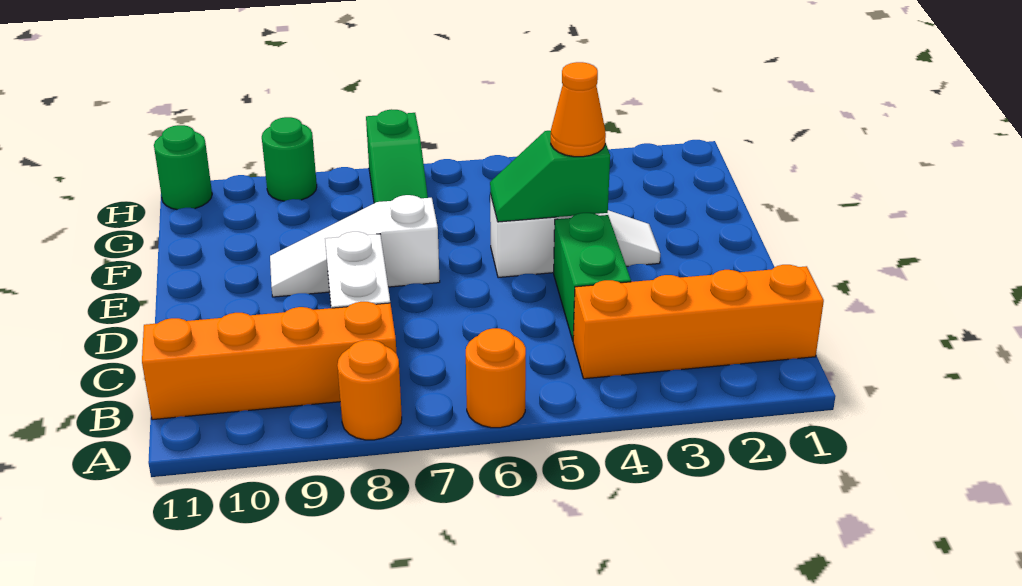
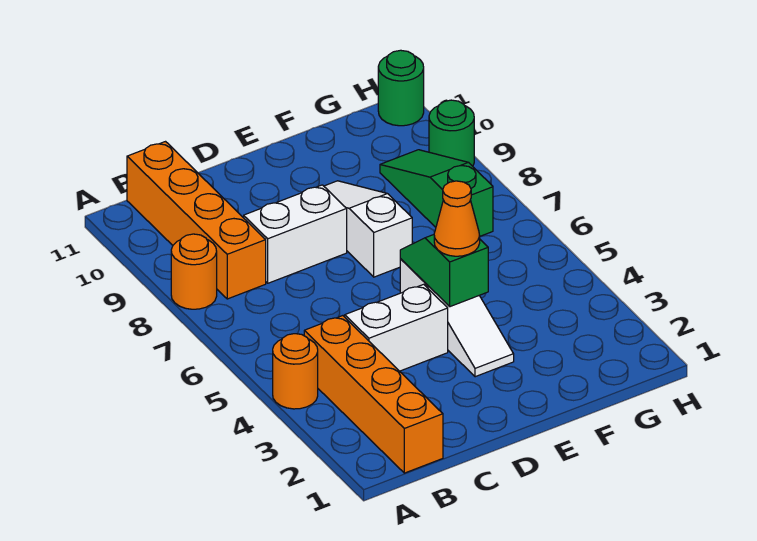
orange round brick A6 level 1 -> orange round brick A4 level 1
green brick C4:D4 level 1 -> white brick C4:D4 level 1
green slope F7:H7 level 1 top H -> green slope G7:G9 level 1 top 7

